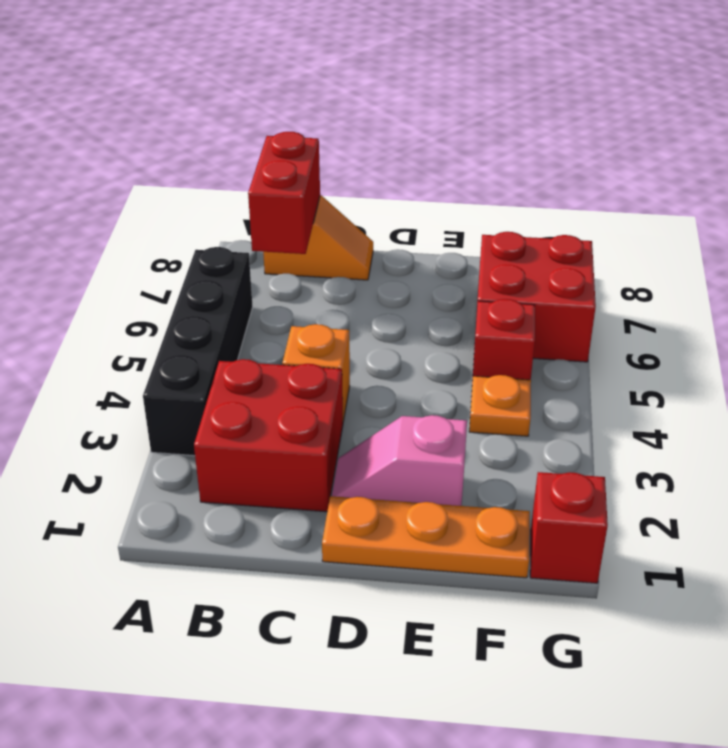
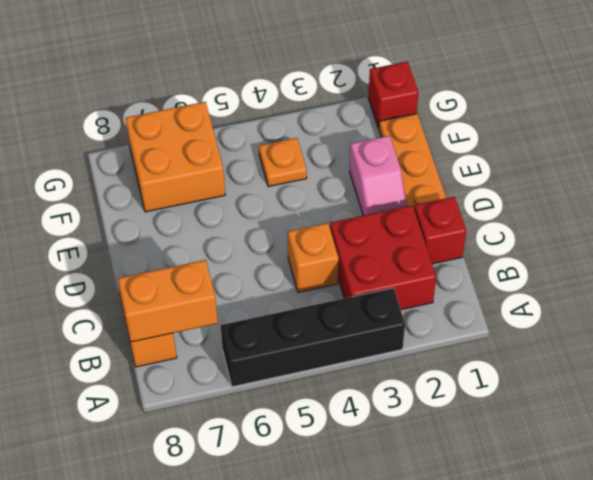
red brick B7:B8 level 2 -> orange brick B7:B8 level 2
red brick F5 level 1 -> red brick C1 level 1
red brick F6:G7 level 1 -> orange brick F6:G7 level 1

